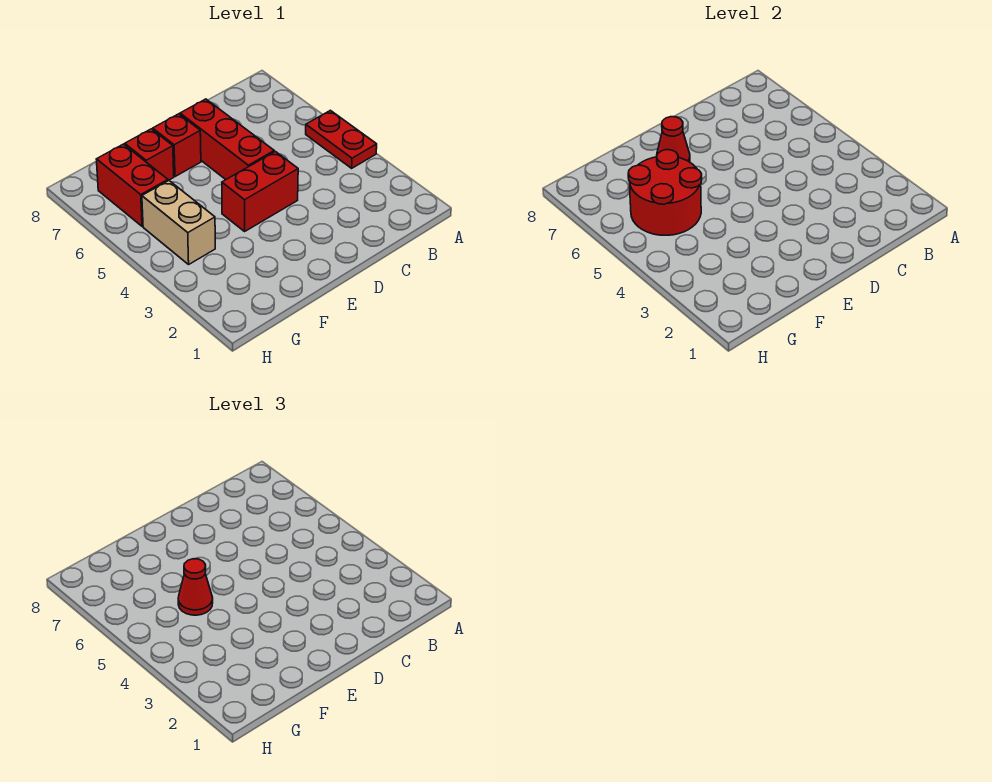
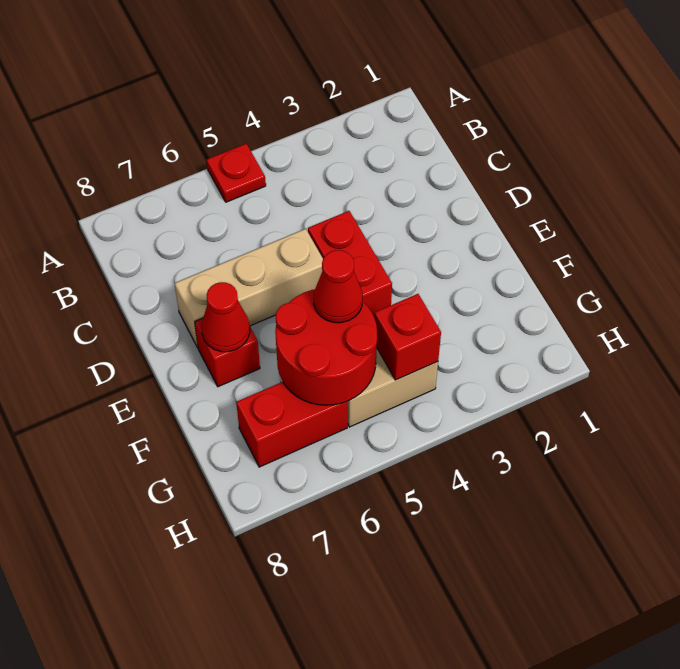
red plate A4:A5 level 1 -> red plate A5 level 1
red brick D5:D7 level 1 -> tan brick D5:D7 level 1
red brick F7 level 1 -> red brick G4 level 2

